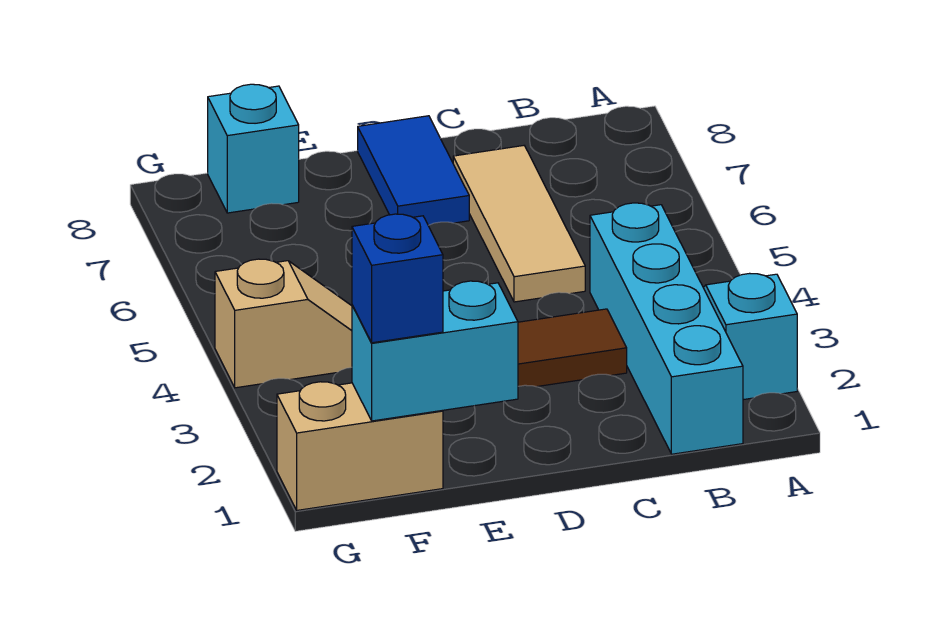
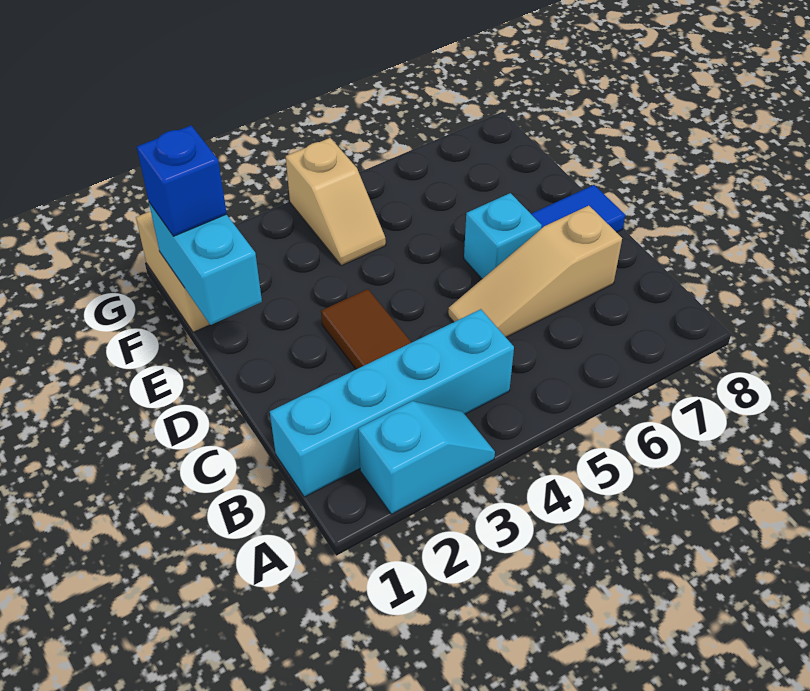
tan tile C5:C7 level 1 -> tan slope C5:C7 level 1 top 7
cyan brick F8 level 1 -> cyan brick D6 level 1

